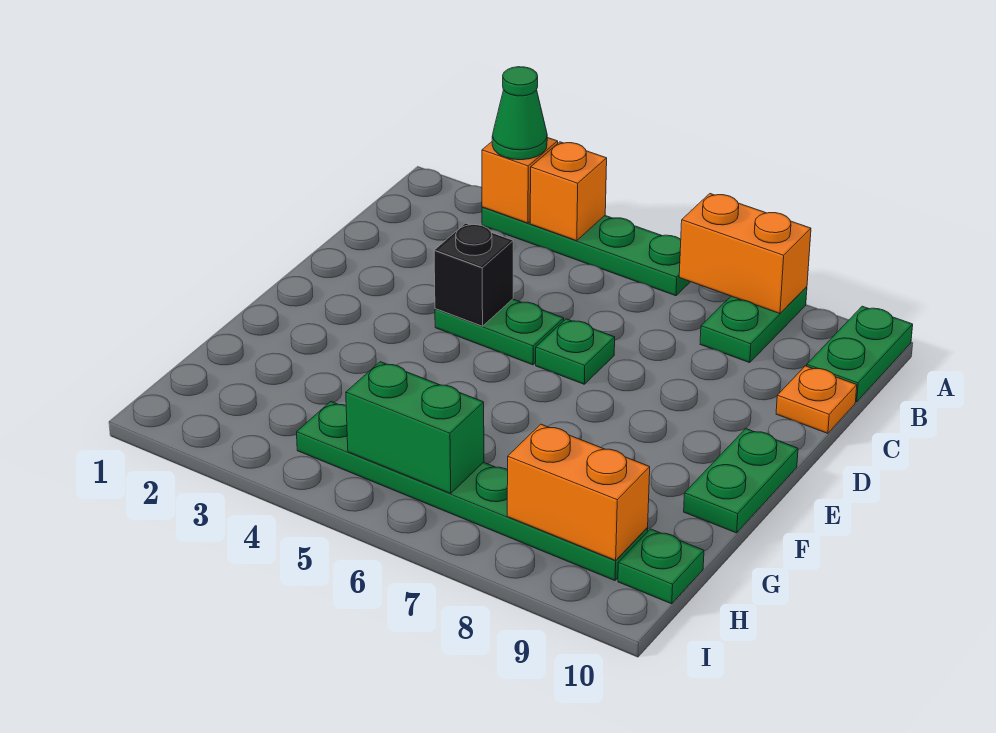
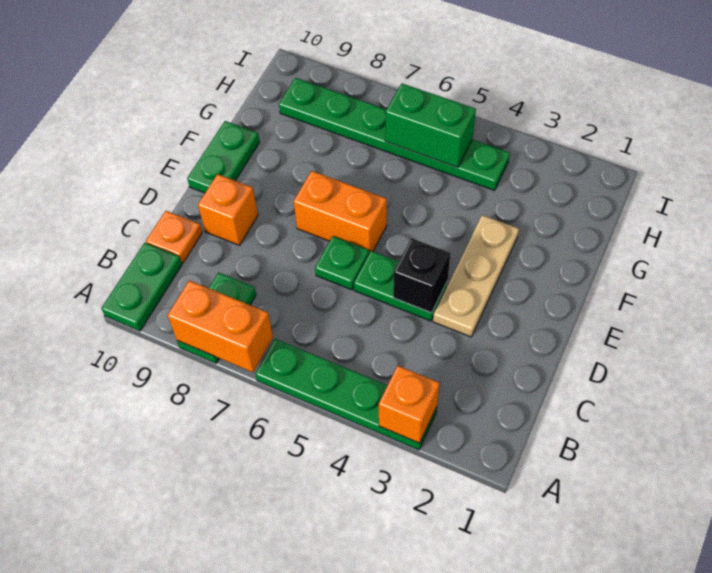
green cone A3 level 3 -> none
orange brick A4 level 2 -> orange brick D9 level 1
none -> tan plate D3:F3 level 1
orange brick H8:H9 level 2 -> orange brick E6:E7 level 1
green plate H10 level 1 -> none

